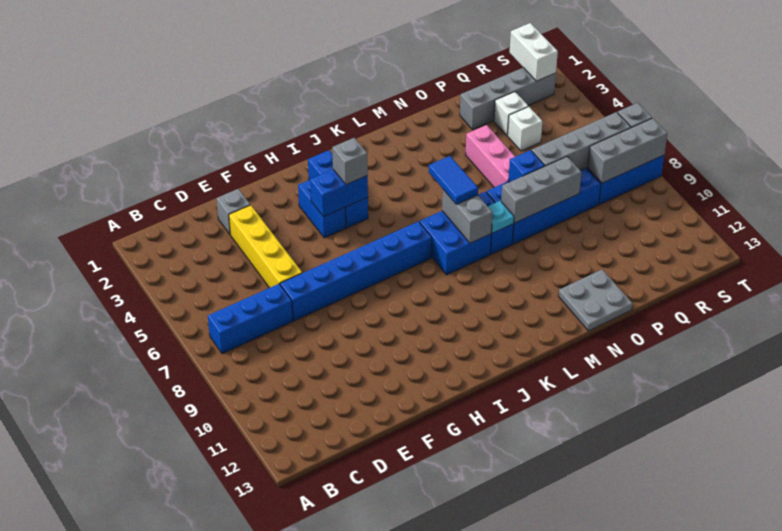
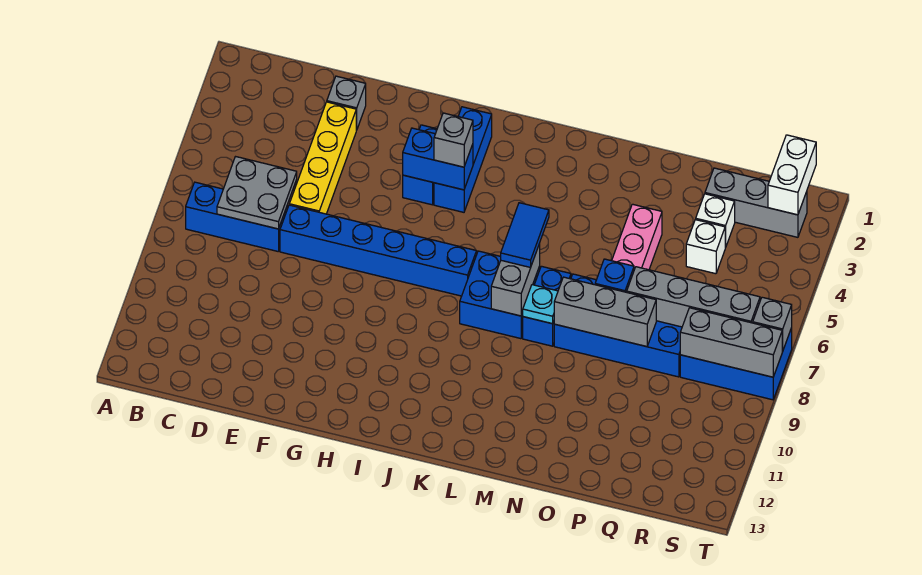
grey plate N12:O13 level 1 -> grey plate C6:D7 level 2
grey brick P2:S2 level 1 -> grey brick Q2:S2 level 1

